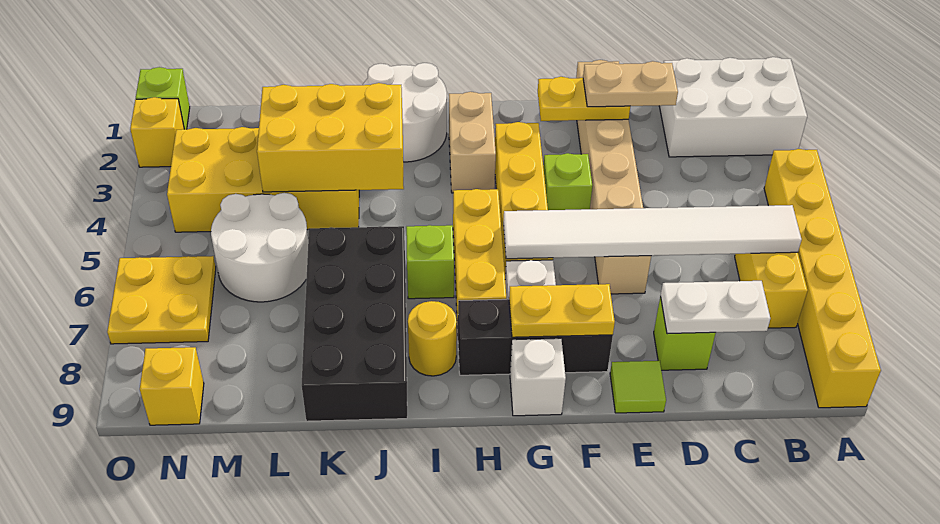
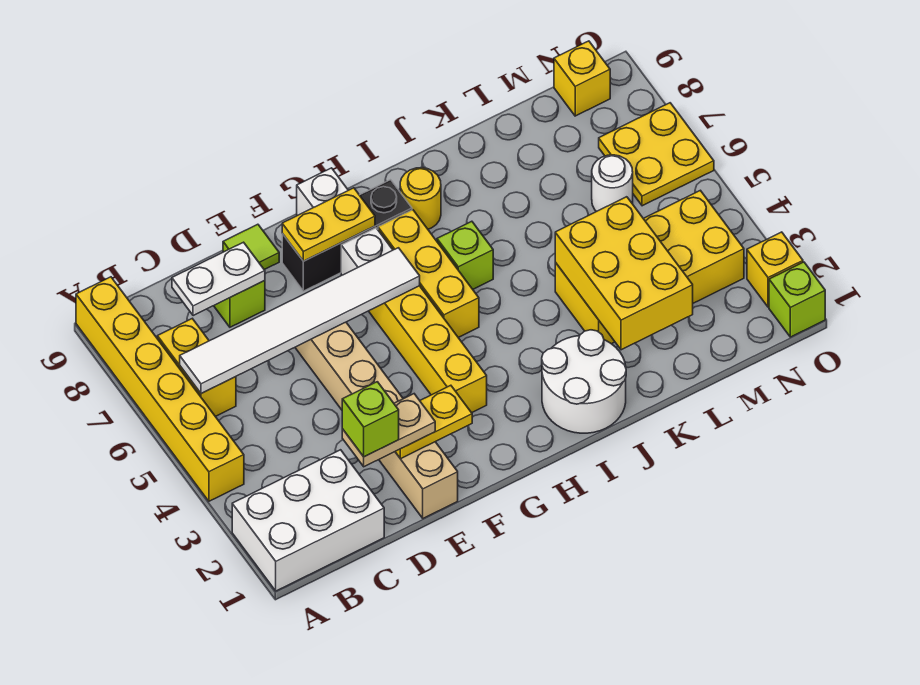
lime brick F4 level 1 -> lime brick D2 level 4
tan brick H2:H3 level 1 -> none
yellow brick J3:L4 level 2 -> yellow brick K2:L4 level 2
black brick J6:K9 level 1 -> none
white round brick L5:M6 level 1 -> white round brick M6 level 1

